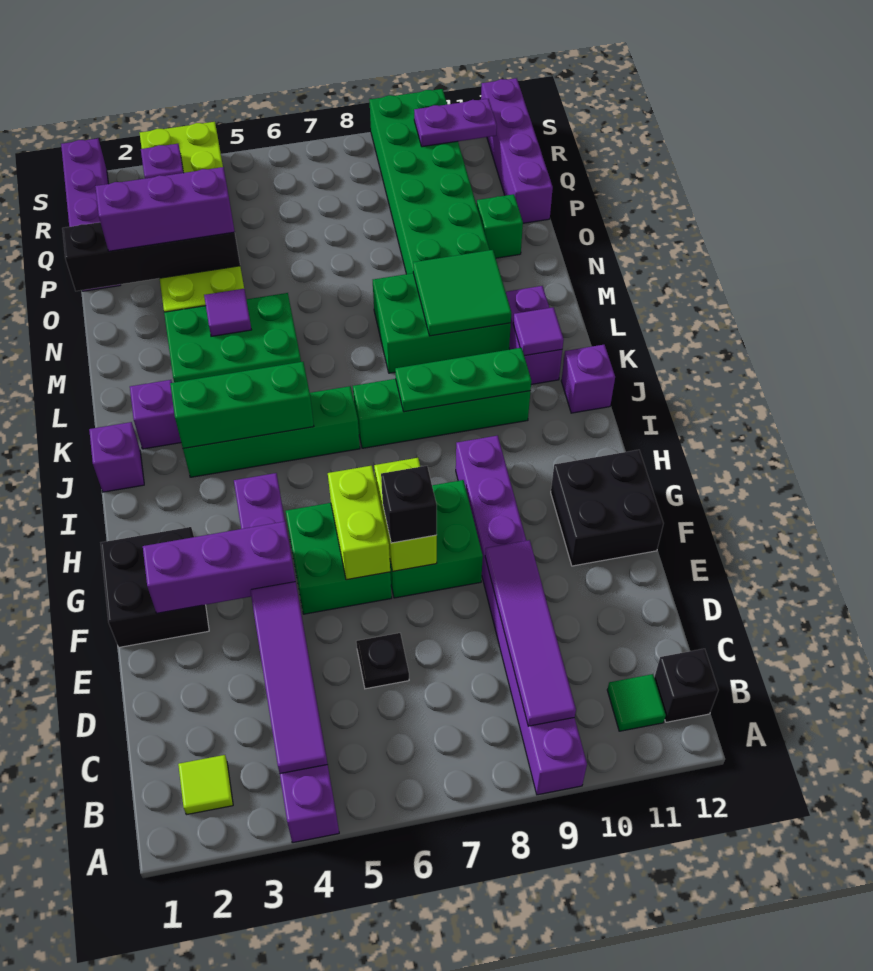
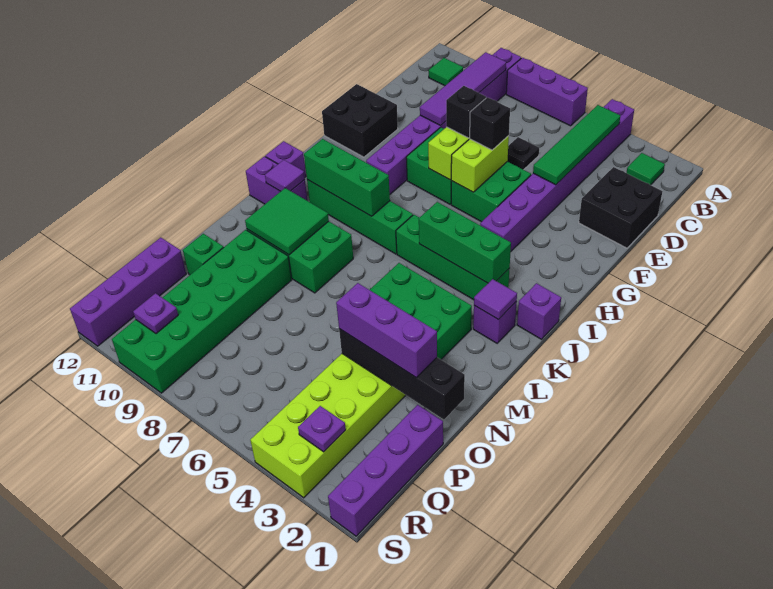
lime tile B2 level 1 -> green tile B2 level 1
purple tile B4:E4 level 2 -> green tile B4:E4 level 2
black brick B12 level 1 -> black brick F6 level 3
black brick F1:G2 level 1 -> black brick D1:E2 level 1
purple brick F2:F4 level 2 -> purple brick A6:A8 level 1
green plate J8:J10 level 2 -> green brick J8:J10 level 2
purple brick K11:L11 level 1 -> purple brick K11:K12 level 1
purple tile M4 level 2 -> purple tile K2 level 2
purple plate R10:R11 level 2 -> purple plate R10 level 2

